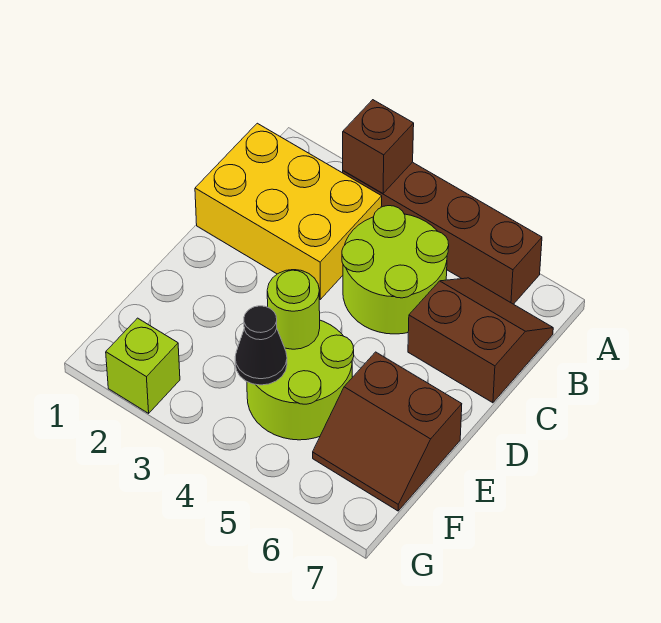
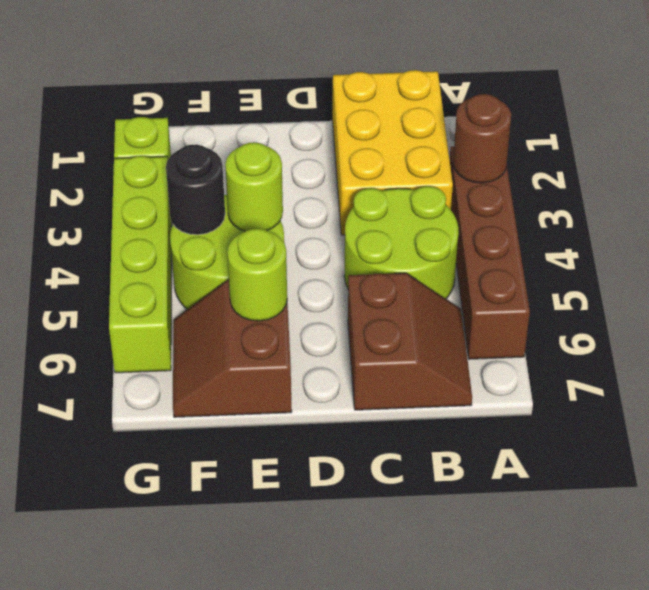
brown brick A3 level 2 -> brown round brick A3 level 2
none -> lime round brick E6 level 2
black cone F4 level 2 -> black round brick F4 level 2
none -> lime brick G3:G6 level 1

